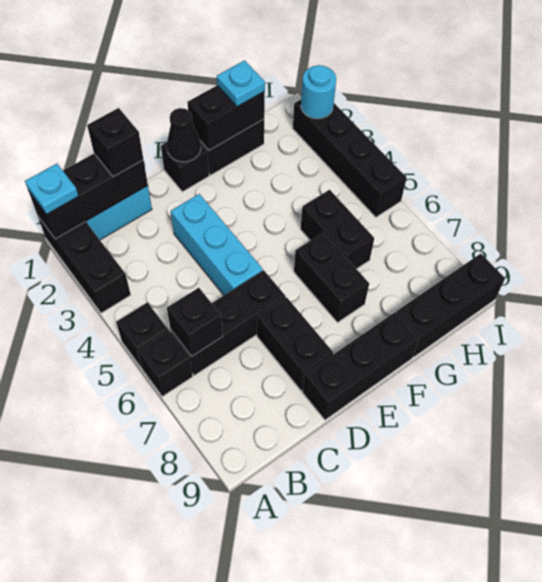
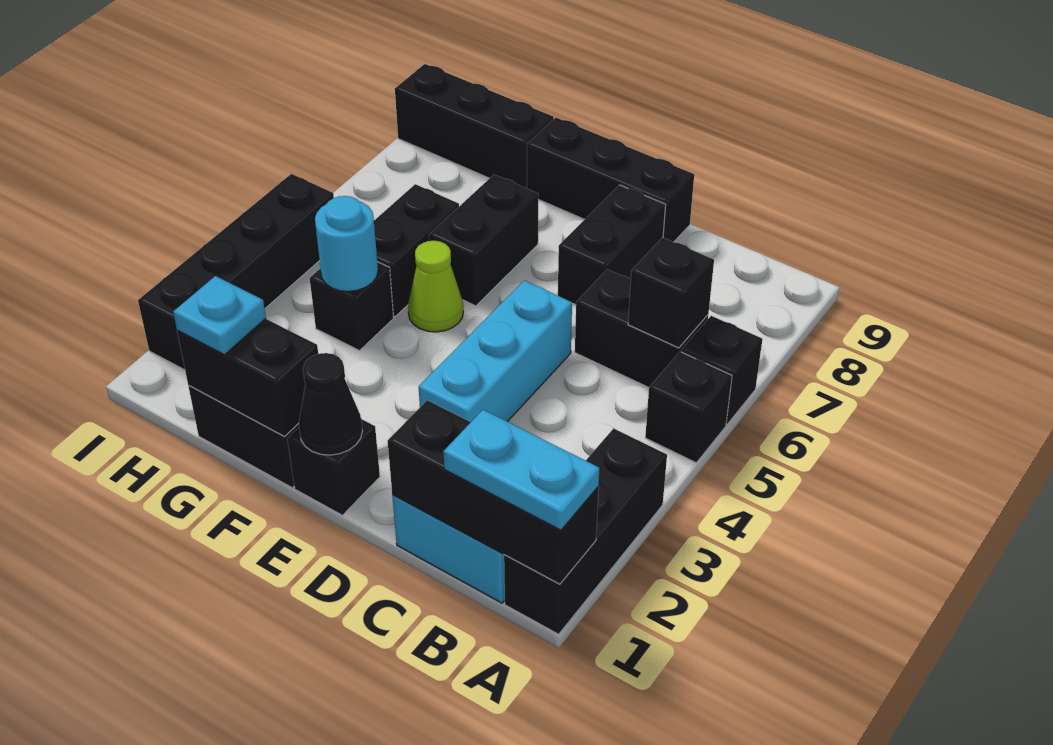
cyan plate A1 level 3 -> cyan plate A1:B1 level 3
black brick B6:D6 level 1 -> black brick B6:C6 level 1
black brick C1 level 3 -> black brick G4 level 1
none -> lime cone F5 level 1
cyan round brick I2 level 2 -> cyan round brick G4 level 2

